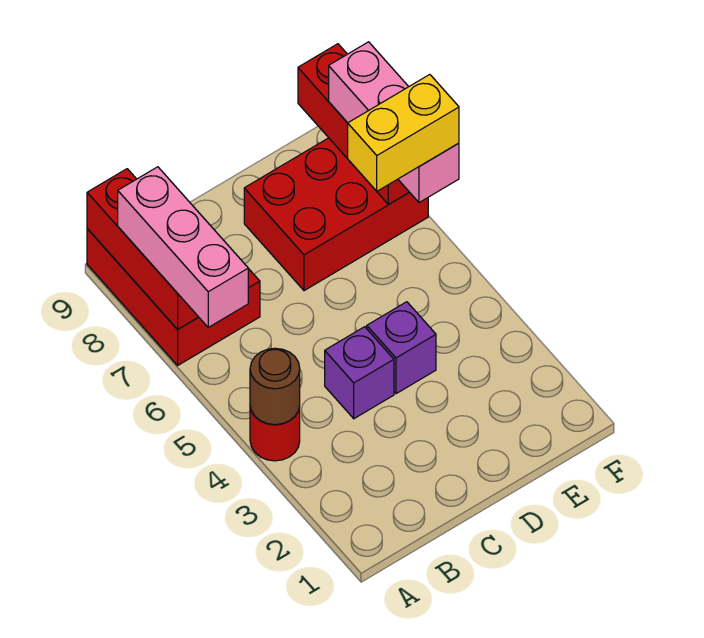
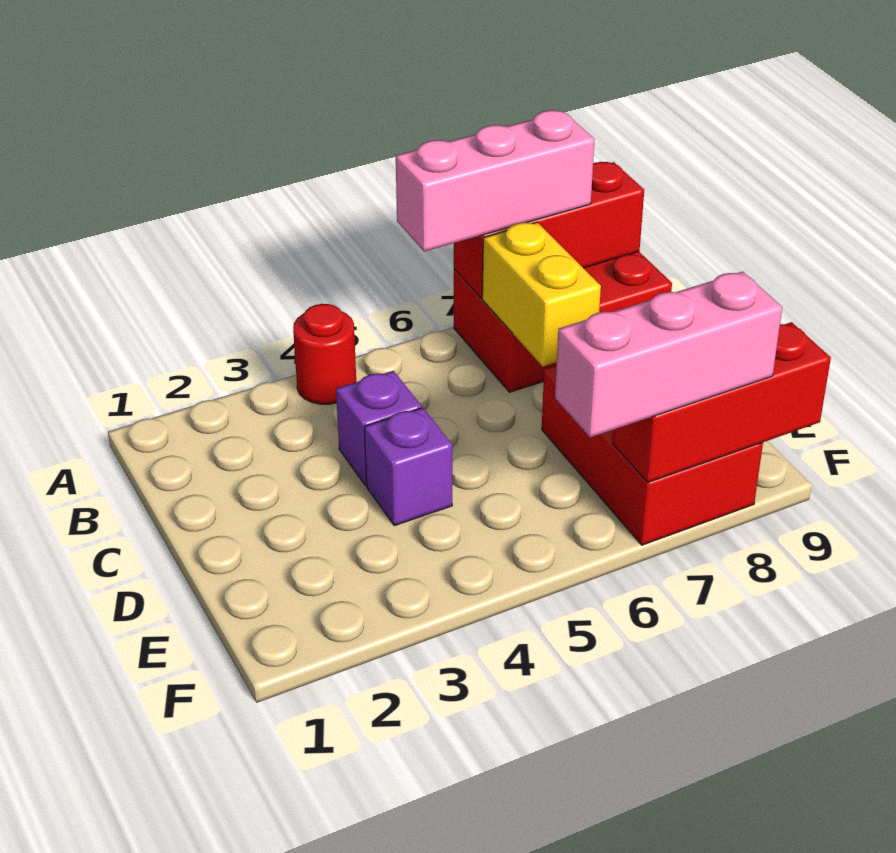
brown round brick A4 level 2 -> none
yellow brick E6:F6 level 4 -> yellow brick B7:C7 level 2

